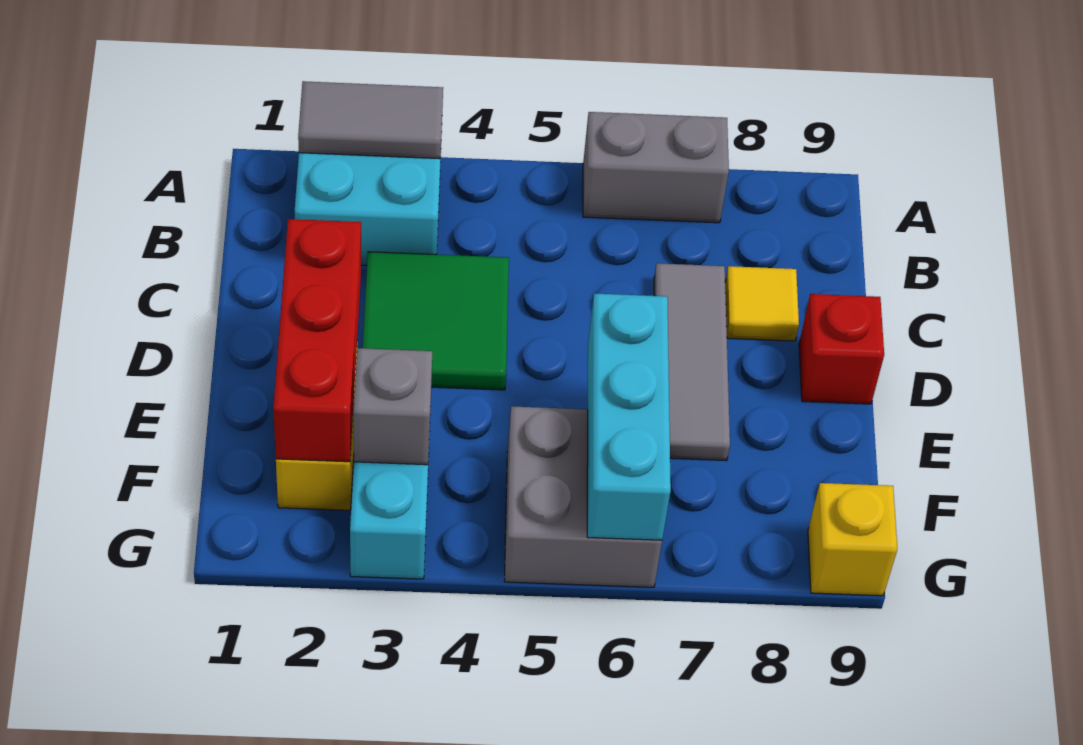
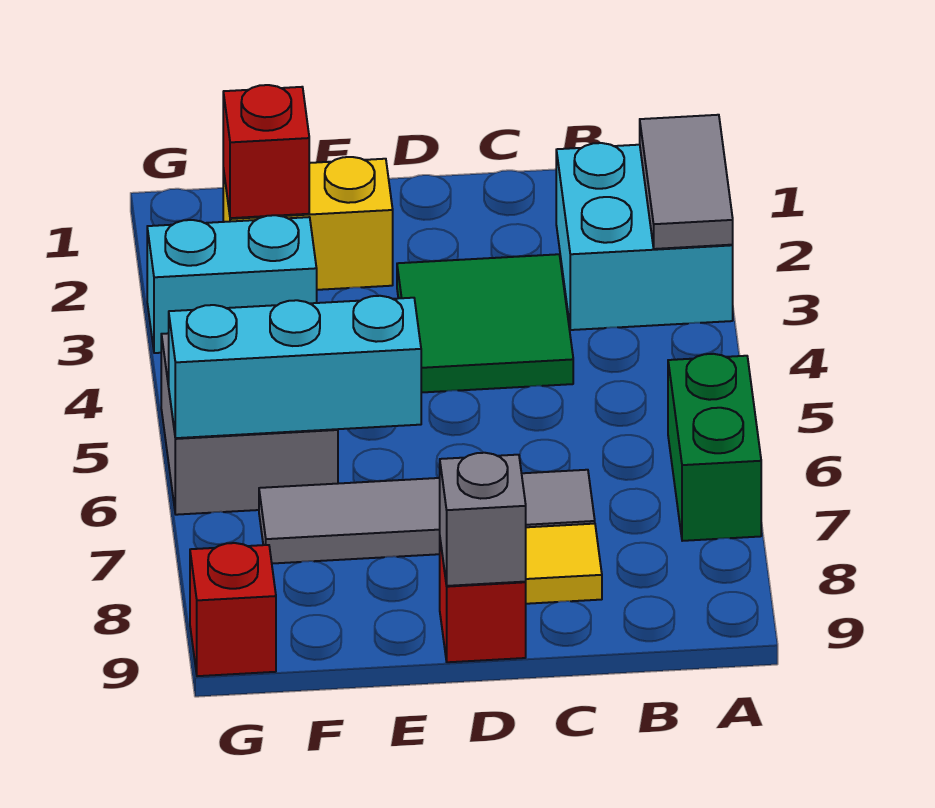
grey brick A6:A7 level 1 -> green brick A6:A7 level 1
grey tile C7:E7 level 1 -> grey tile C7:F7 level 1
red brick D2:F2 level 2 -> red brick F2 level 2
grey brick F3 level 2 -> grey brick D9 level 2
yellow brick G9 level 1 -> red brick G9 level 1

